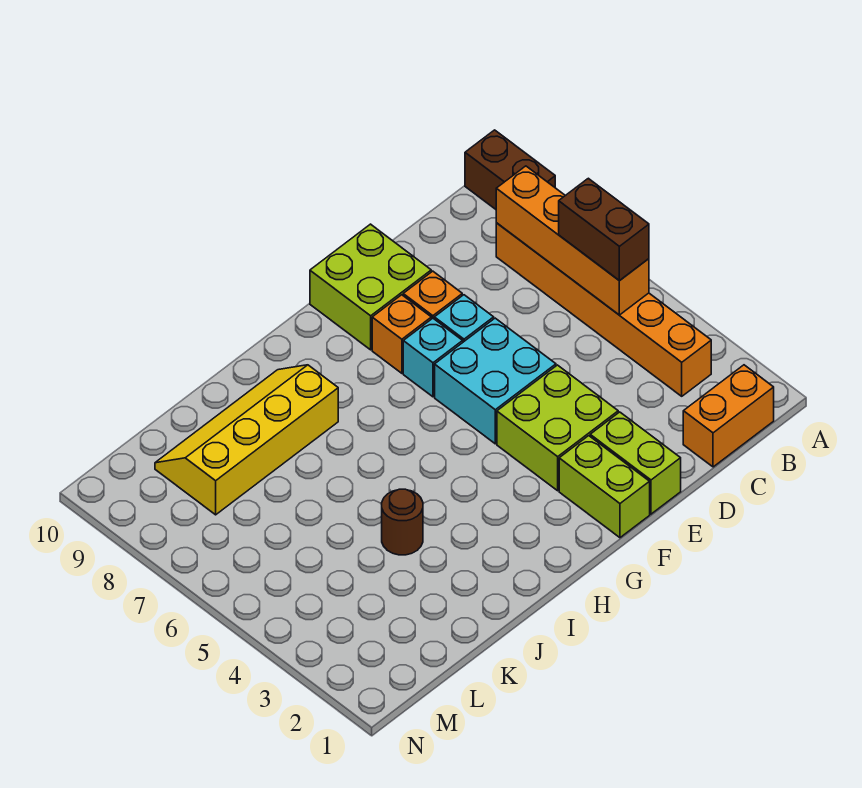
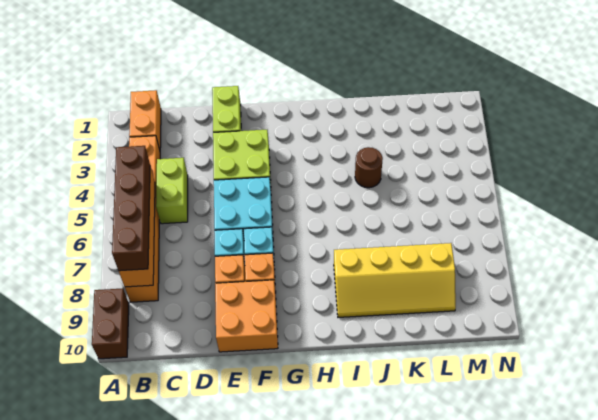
orange brick B1:C1 level 1 -> orange brick B1:B2 level 1
brown brick B5:B6 level 3 -> brown brick B5:B8 level 3
lime brick E9:F10 level 1 -> orange brick E9:F10 level 1
lime brick F1:F2 level 1 -> lime brick C4:C5 level 1

